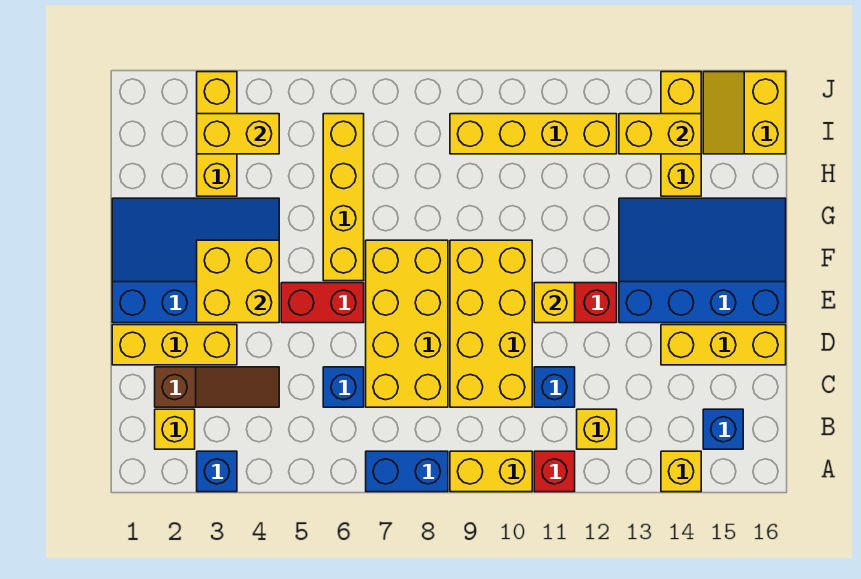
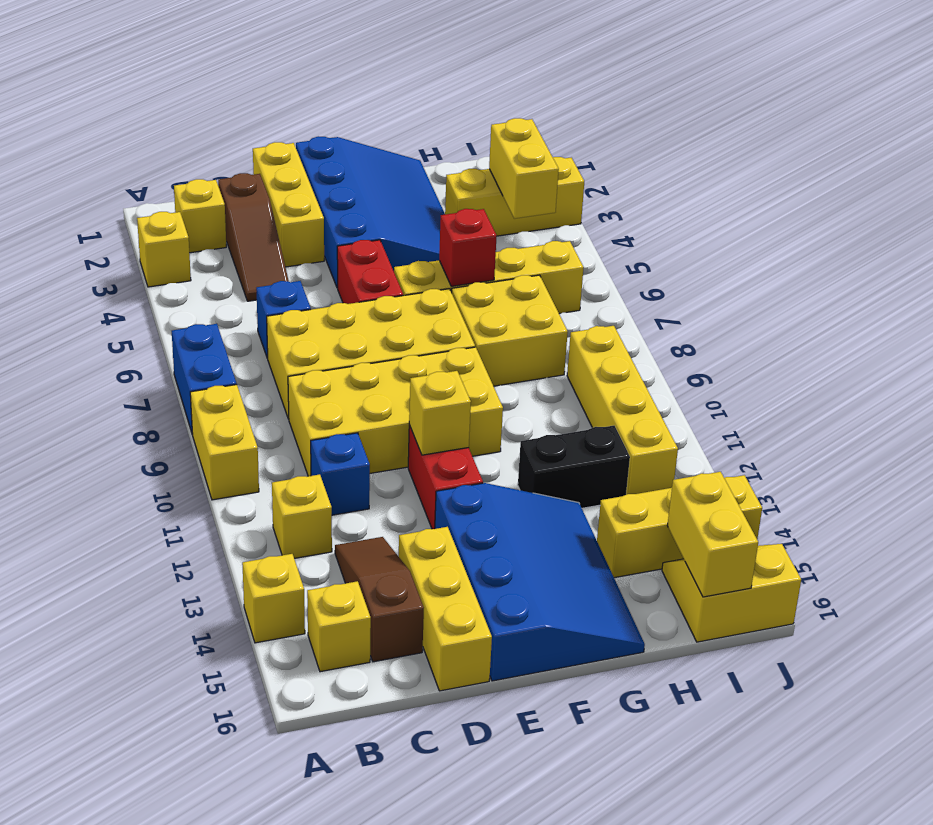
blue brick A3 level 1 -> yellow brick A3 level 1
red brick A11 level 1 -> red brick G6 level 2
blue brick B15 level 1 -> yellow brick B15 level 1
none -> brown slope C13:C15 level 1 top 15
yellow brick E3:F4 level 2 -> yellow brick G7:H8 level 1
none -> black brick G12:H12 level 1
yellow brick I13:I14 level 2 -> yellow brick I15:I16 level 2

